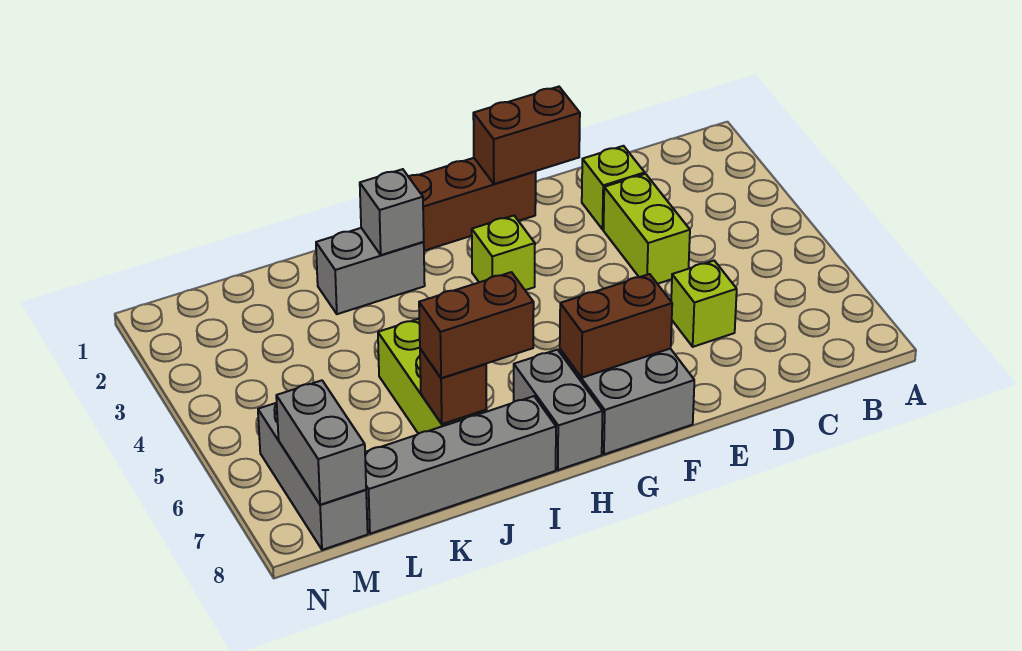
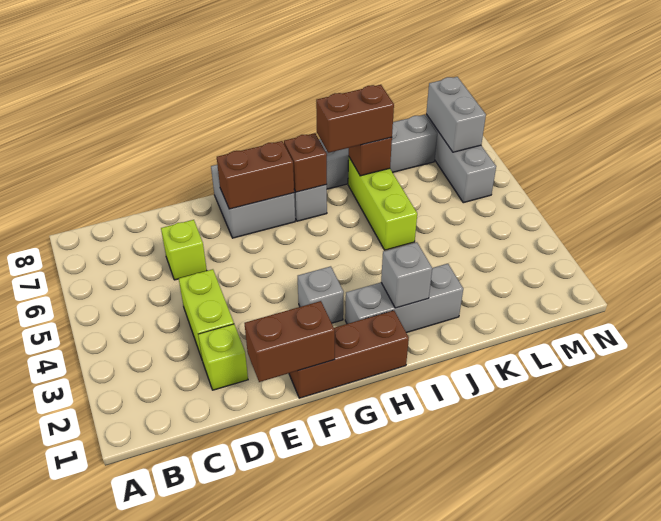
lime brick G3 level 1 -> grey brick G3 level 1
none -> brown brick H7 level 2
grey brick I2:J2 level 1 -> grey brick H2:J2 level 1

